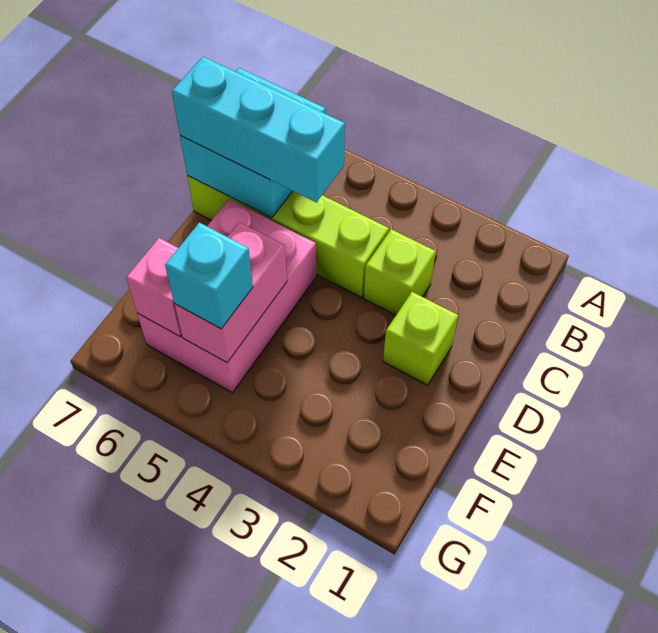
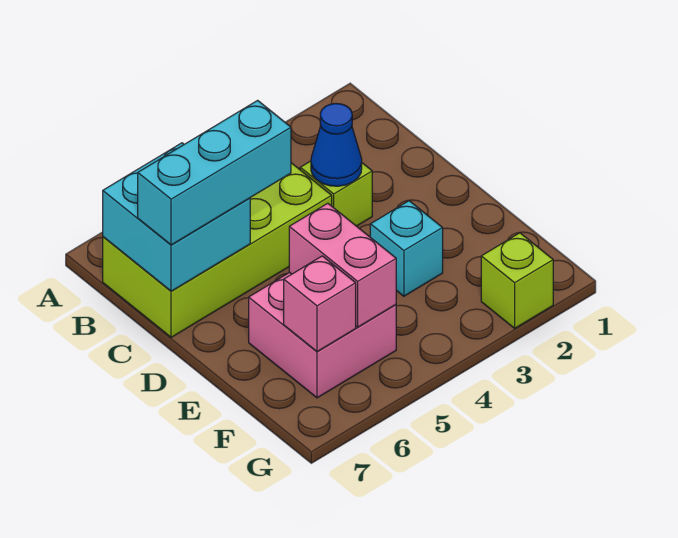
none -> blue cone C3 level 2
lime brick C4:C7 level 1 -> lime brick B4:C7 level 1
lime brick D2 level 1 -> lime brick G2 level 1
pink brick D5:F6 level 1 -> pink brick E5:F6 level 1
cyan brick F5 level 3 -> cyan brick E3 level 1

